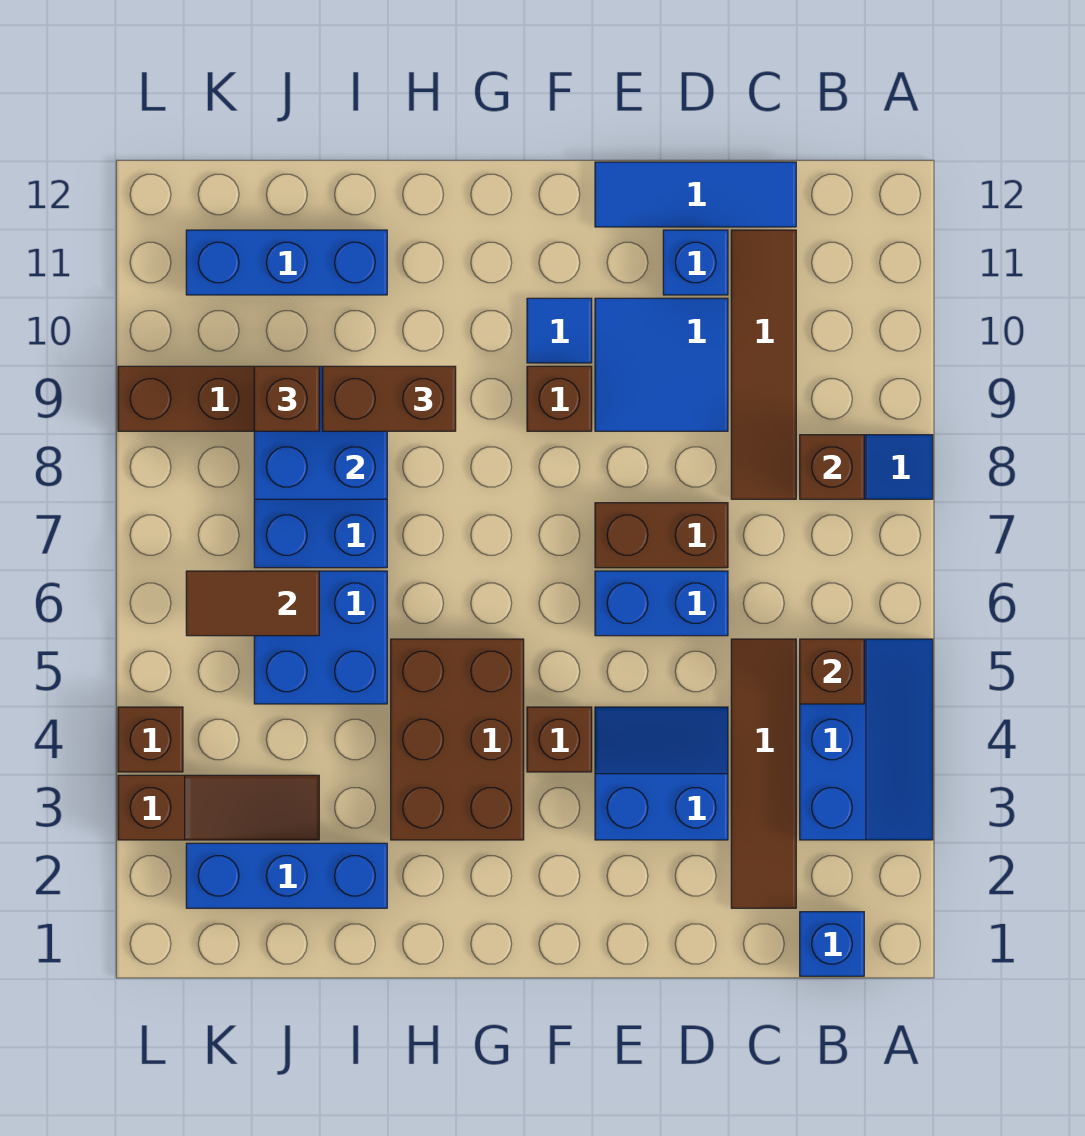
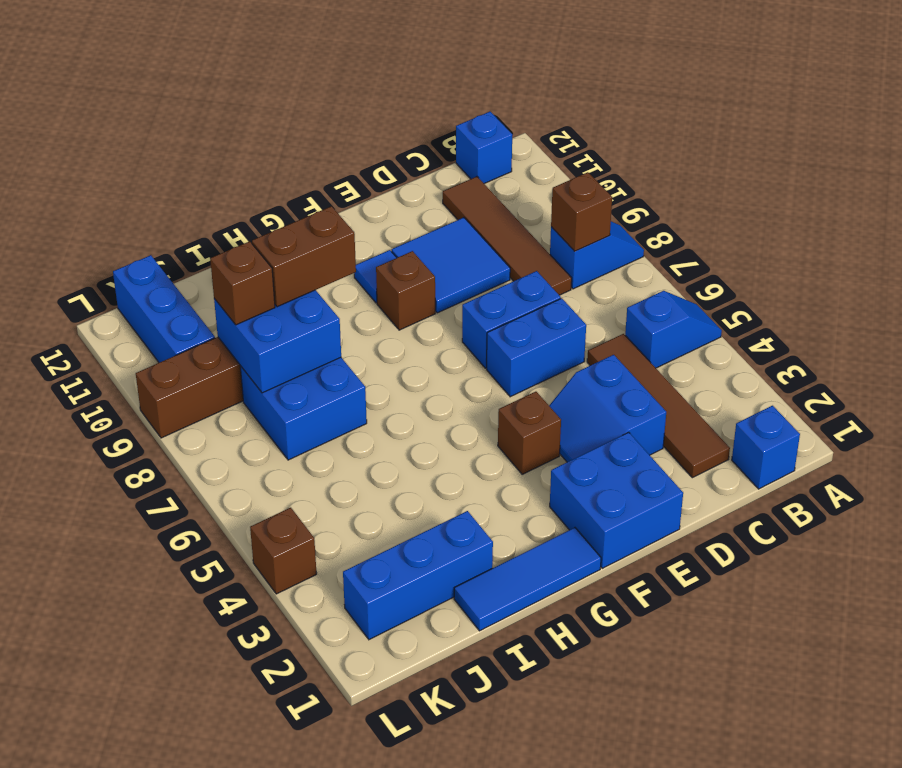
blue slope A3:B5 level 1 top B -> blue slope A5:B5 level 1 top B
brown brick B5 level 2 -> none
blue tile C12:E12 level 1 -> blue tile G1:I1 level 1
blue slope D3:E4 level 1 top 3 -> blue slope D3:E4 level 1 top D
brown brick D7:E7 level 1 -> blue brick D7:E7 level 1
blue brick D11 level 1 -> blue brick B12 level 1
brown brick G3:H5 level 1 -> none
blue brick I5:J6 level 1 -> blue brick E1:F2 level 1
blue brick I11:K11 level 1 -> blue brick K10:K12 level 1
brown slope J3:L3 level 1 top L -> none
brown tile J6:K6 level 2 -> none

